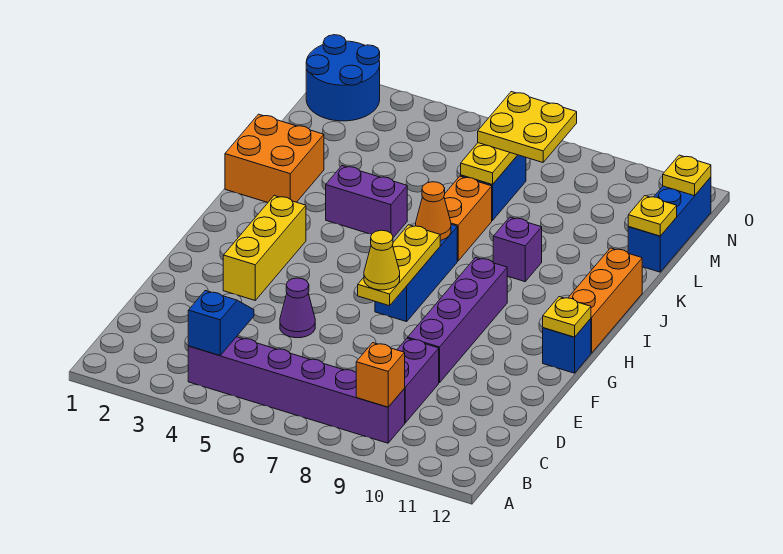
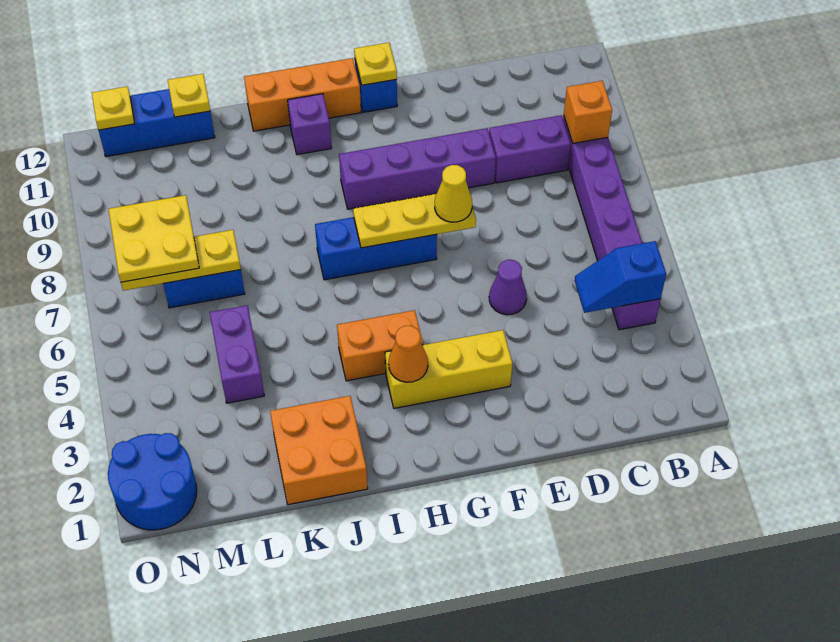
orange cone I7 level 2 -> orange cone H3 level 2
purple brick J4:J5 level 1 -> purple brick L4:L5 level 1
orange brick J7:K7 level 1 -> orange brick H4:I4 level 1
purple brick J9 level 1 -> purple brick I11 level 1

